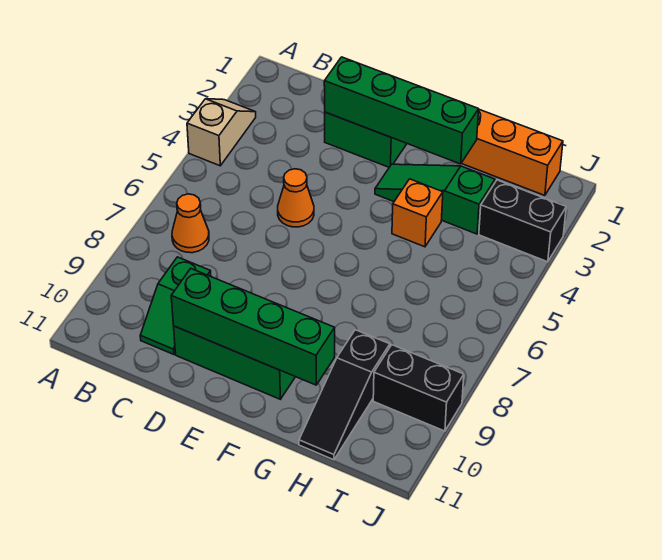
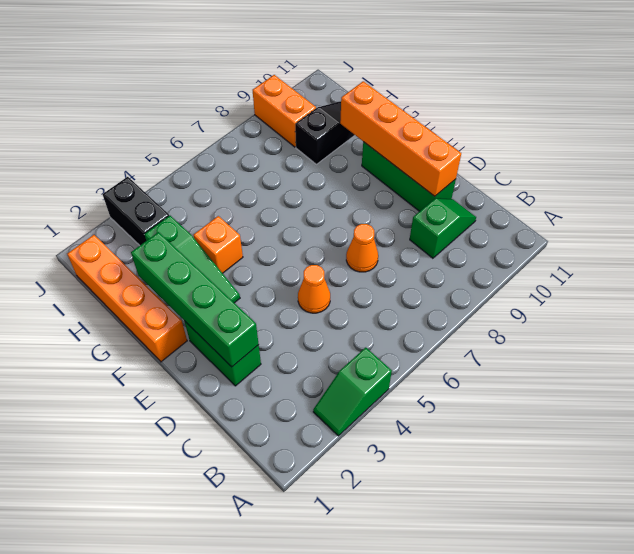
tan slope A3:A4 level 1 top 4 -> green slope A3:A4 level 1 top 4
orange cone B7 level 1 -> orange cone D7 level 1
green brick D10:G10 level 2 -> orange brick D10:G10 level 2
black brick I9:J9 level 1 -> orange brick I9:J9 level 1

